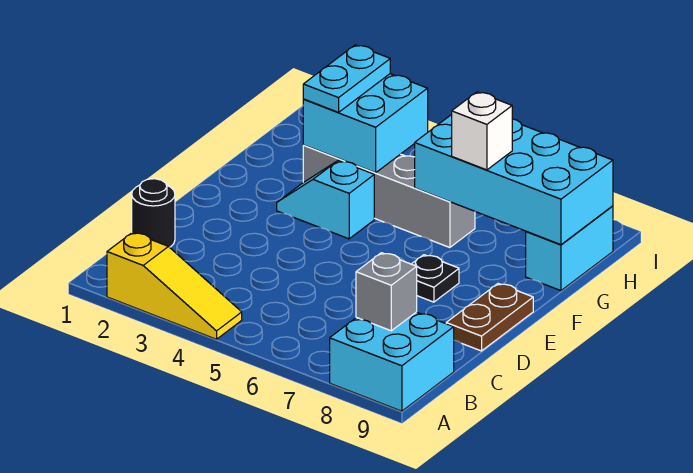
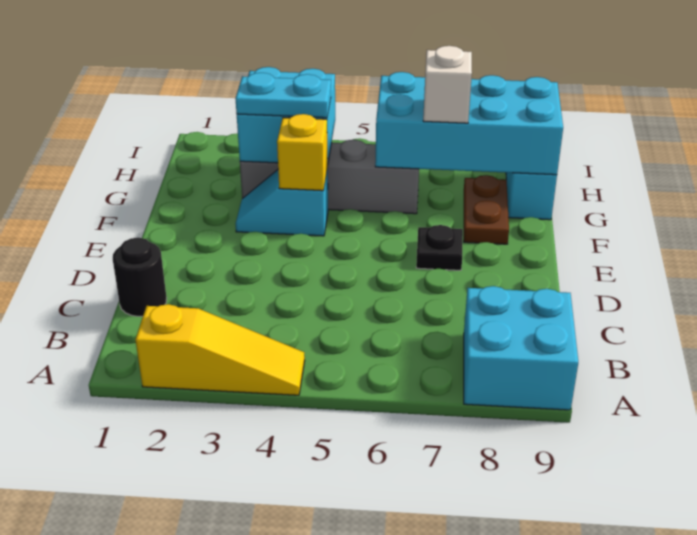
grey brick B8 level 2 -> none
brown plate D9:E9 level 1 -> brown plate F8:G8 level 1
none -> yellow brick F4 level 2
cyan plate G3:H3 level 3 -> cyan plate G3:G4 level 3

